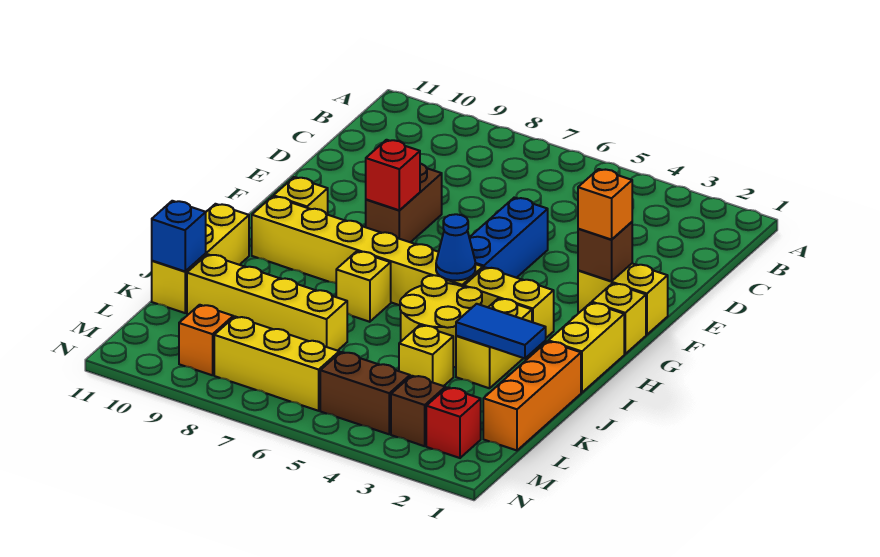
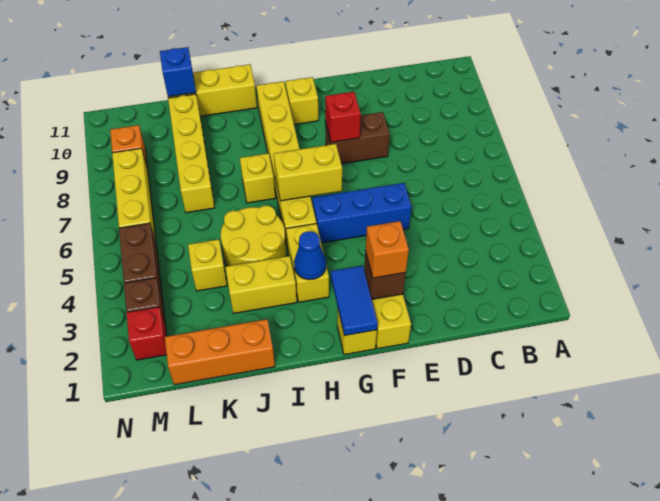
yellow brick H1:I1 level 1 -> yellow brick G6:H6 level 2
blue cone H5 level 2 -> blue cone H3 level 2
blue tile J2:J3 level 2 -> blue tile G1:G2 level 2

